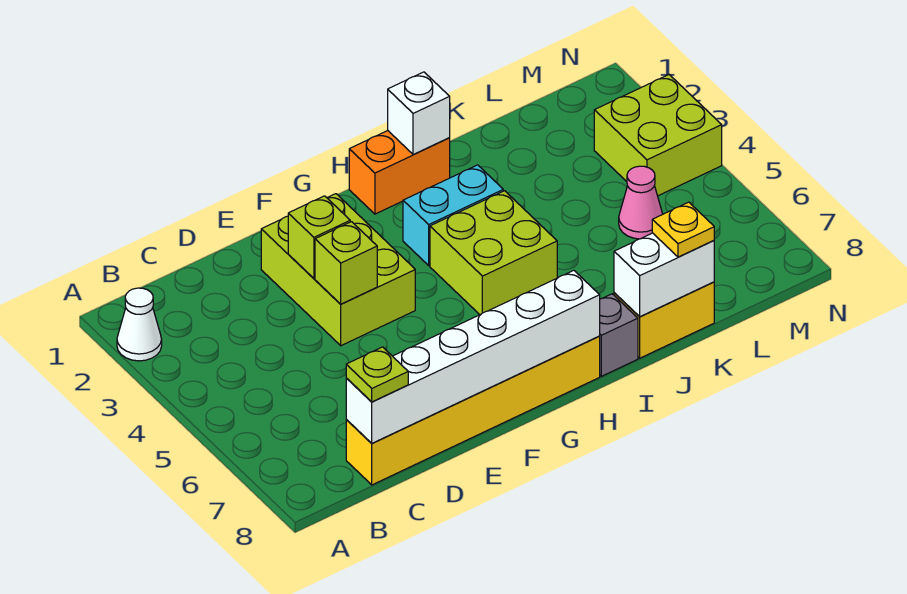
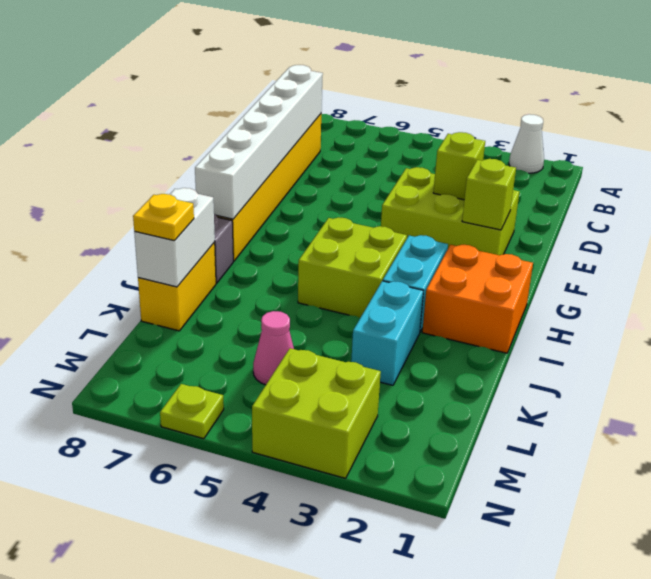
lime plate C8 level 3 -> lime plate N6 level 1
lime brick E4 level 2 -> lime brick F2 level 2
orange brick H1:I1 level 1 -> orange brick H1:I2 level 1
white brick I1 level 2 -> none
none -> cyan brick J3:K3 level 1

